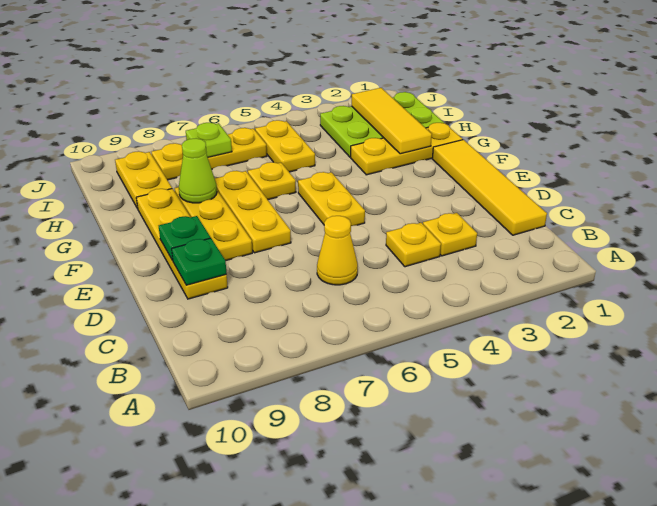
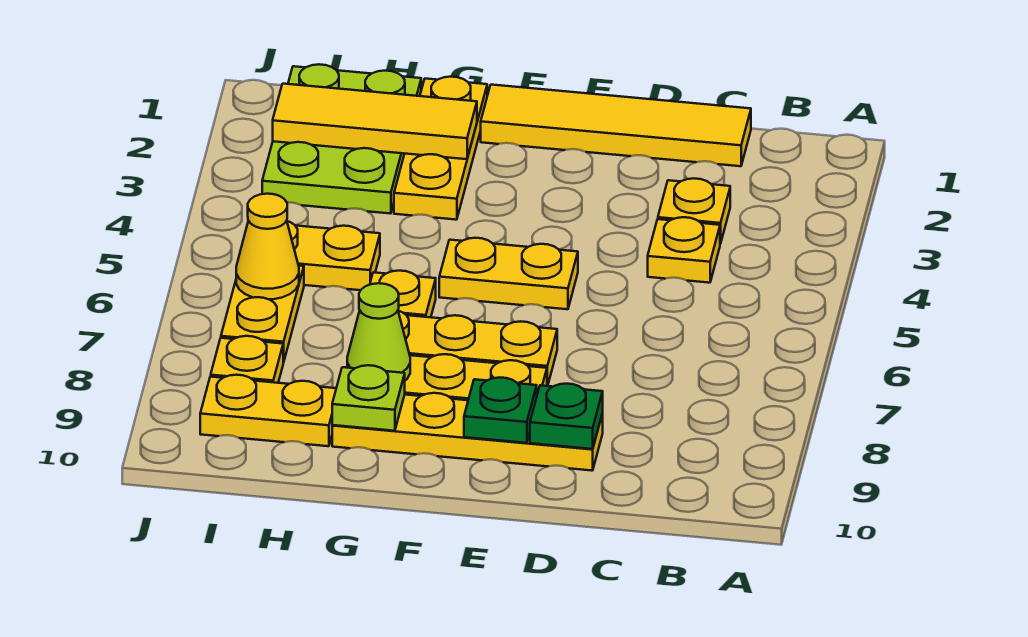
yellow cone C6 level 1 -> yellow cone I6 level 2
lime plate I7 level 2 -> lime plate G9 level 2

